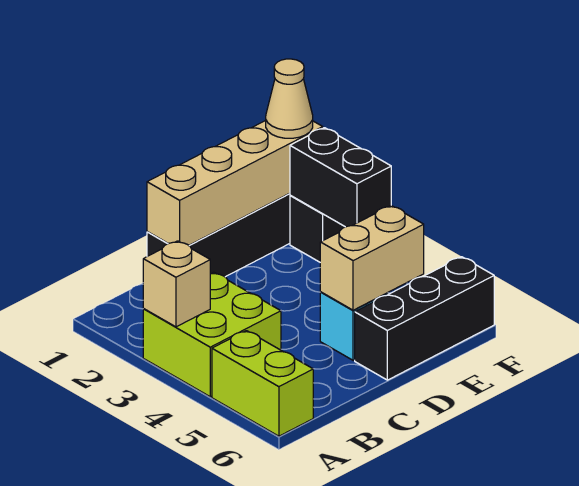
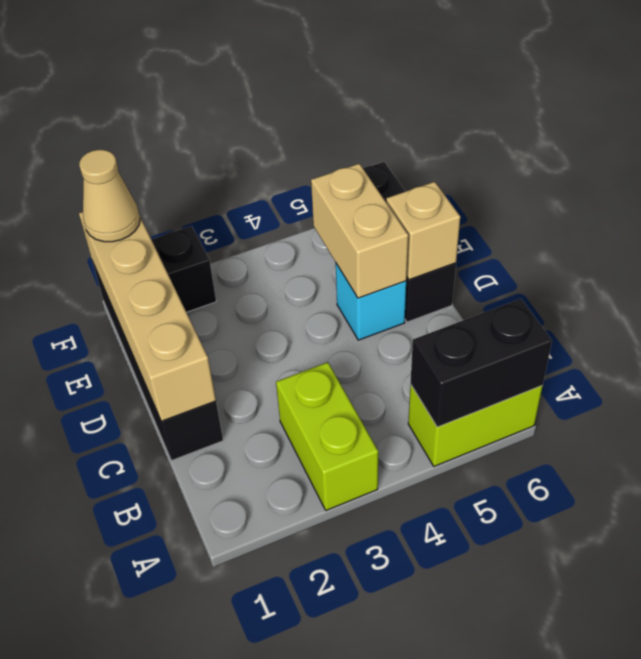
lime brick A3:B4 level 1 -> lime brick A3:B3 level 1
tan brick A3 level 2 -> tan brick D6 level 2
black brick F2:F3 level 2 -> black brick A5:A6 level 2

